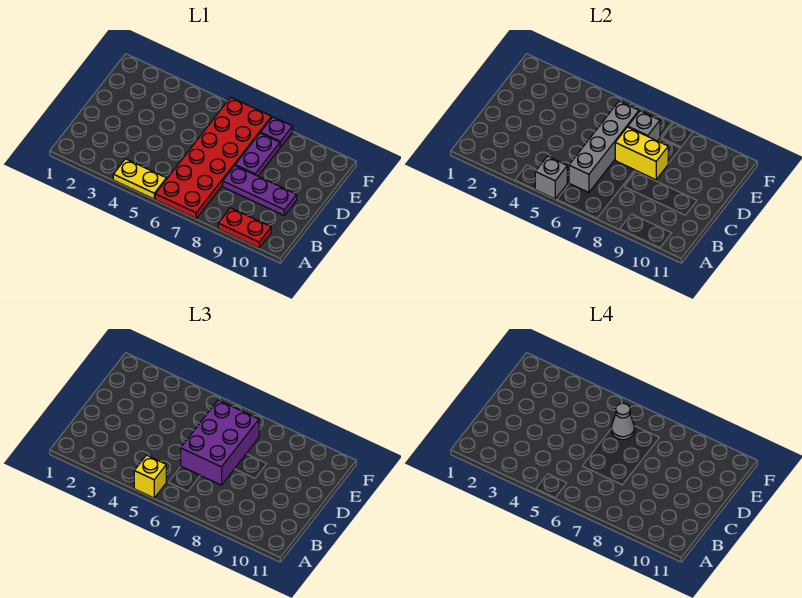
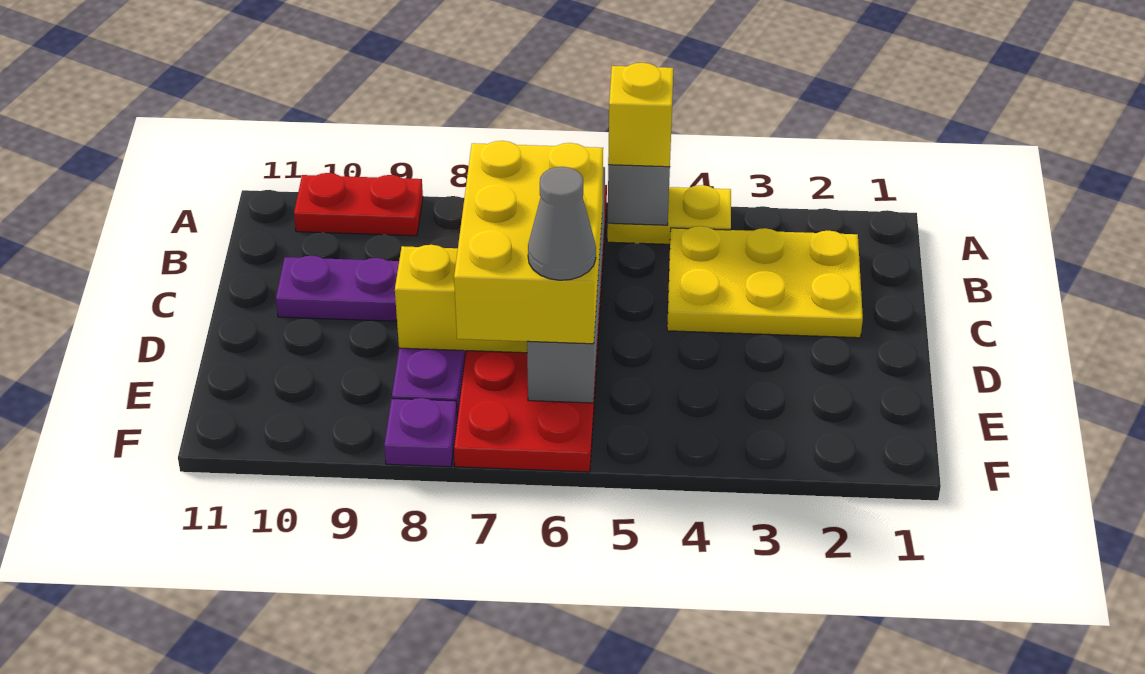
none -> yellow plate B2:C4 level 1
purple brick C6:E7 level 3 -> yellow brick C6:E7 level 3
grey brick E7 level 2 -> none

